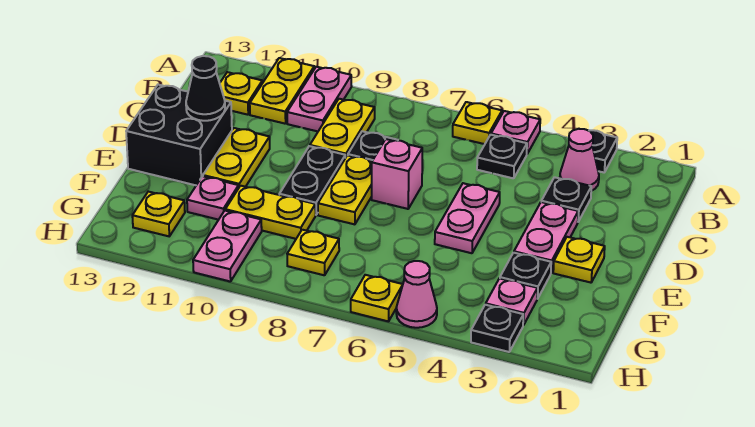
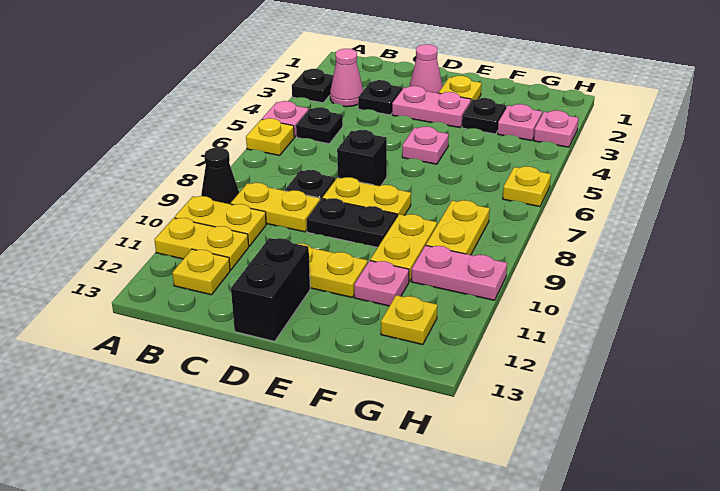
pink plate A10:B10 level 1 -> yellow plate A10:B10 level 1
pink plate D5:E5 level 1 -> pink plate E5 level 1
pink brick D7 level 1 -> black brick D7 level 1
black brick D12:E13 level 1 -> black brick D12:D13 level 1
black cone D12 level 2 -> black cone A9 level 1
yellow plate G8 level 1 -> yellow plate G8:G9 level 1
black plate H3 level 1 -> pink plate H3 level 1
pink cone H5 level 1 -> pink cone D2 level 1

